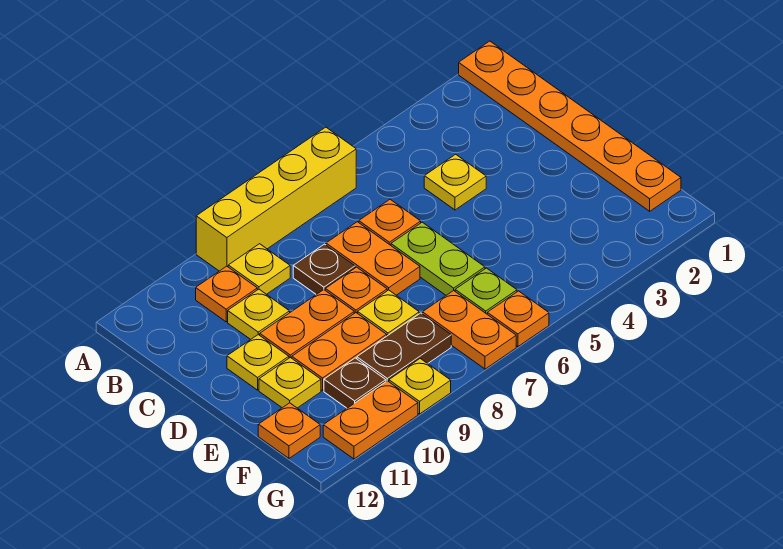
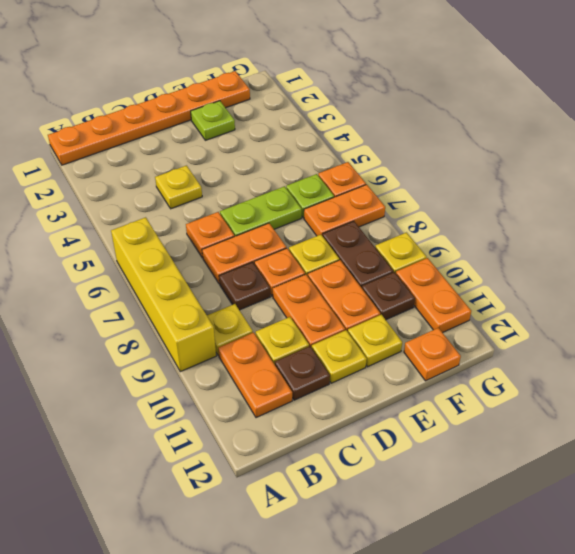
orange plate B10 level 1 -> orange plate B10:B11 level 1
none -> brown plate C11 level 1
none -> lime plate E2 level 1

